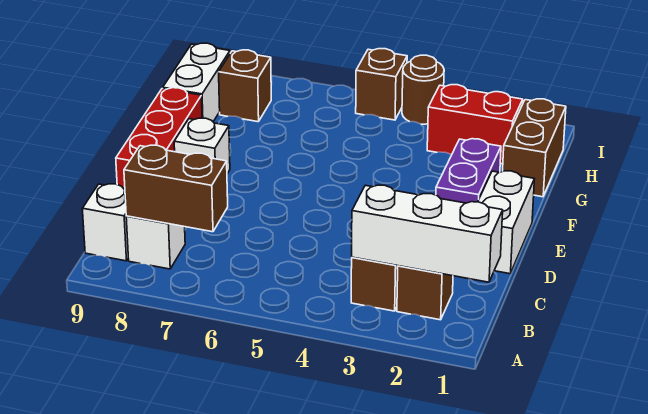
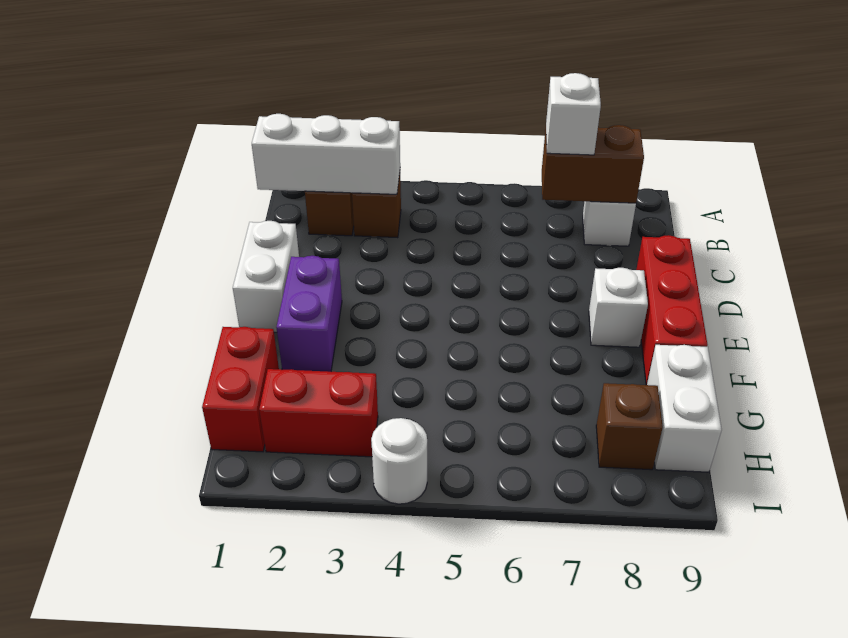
white brick B9 level 1 -> white brick B7 level 3
brown brick G1:H1 level 1 -> red brick G1:H1 level 1
brown round brick I4 level 1 -> white round brick I4 level 1
brown brick I5 level 1 -> none

